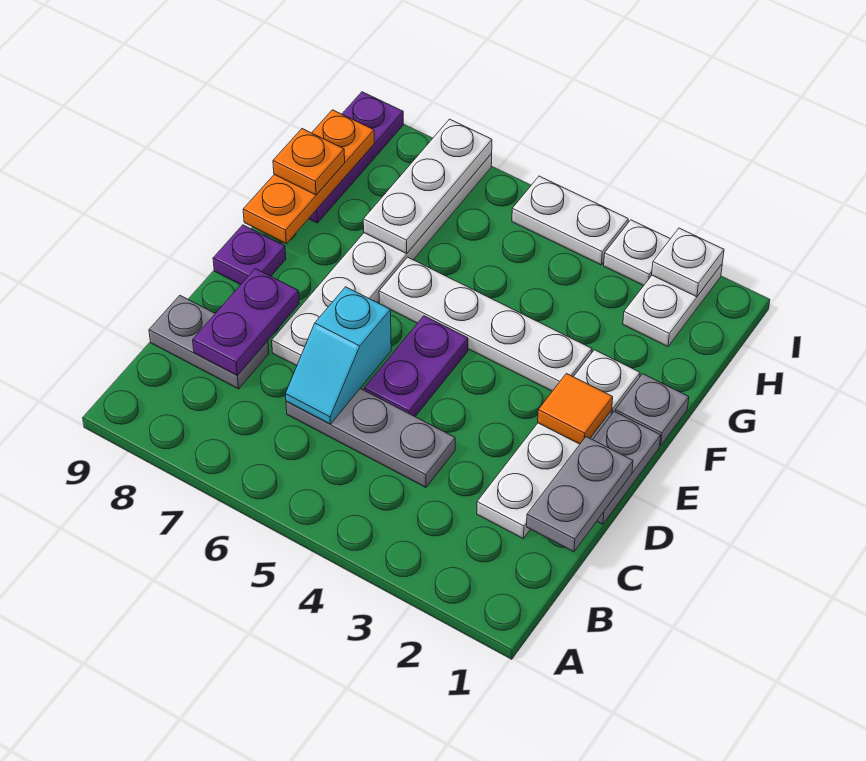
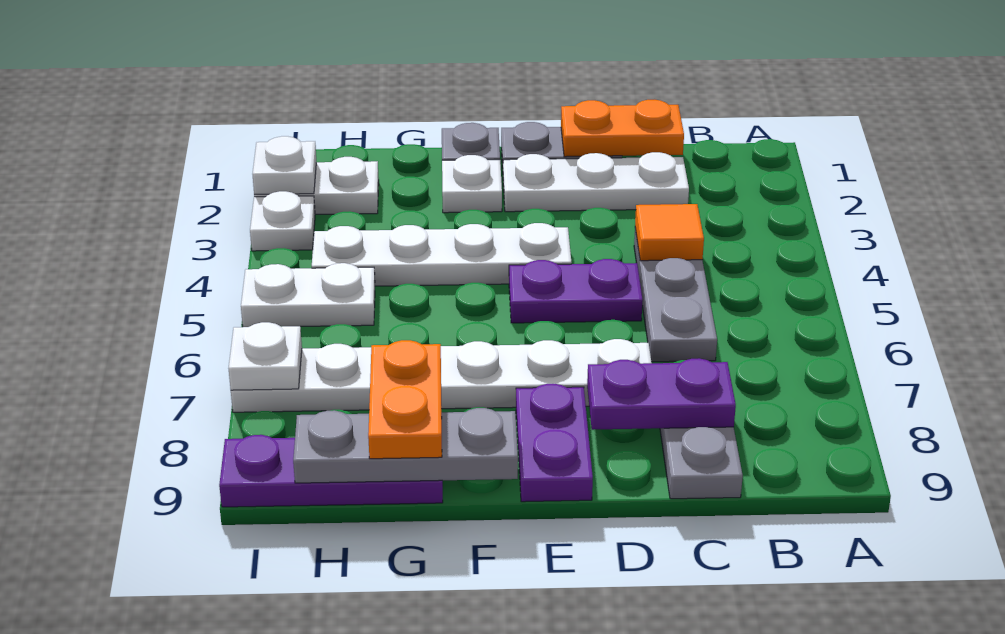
grey plate C1:D1 level 2 -> orange plate C1:D1 level 2
cyan slope C6:D6 level 2 top D -> none
orange tile E2 level 2 -> orange tile C4 level 2
purple plate E9 level 1 -> purple plate E8:E9 level 1
white plate F3:F6 level 1 -> white plate E4:H4 level 1
orange plate F9:H9 level 2 -> grey plate F9:H9 level 2
white plate G7:I7 level 2 -> white plate I7 level 2
orange plate G9 level 3 -> orange plate G8:G9 level 3
white plate I4:I5 level 1 -> white plate H5:I5 level 1

